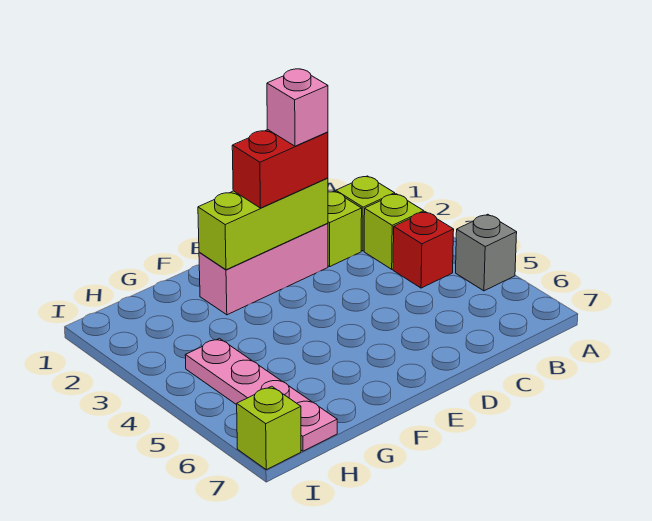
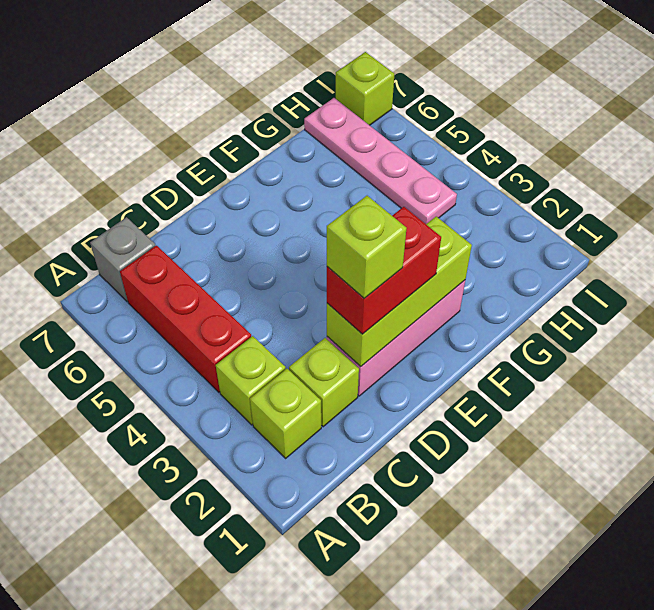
grey brick A5 level 1 -> grey brick B7 level 1
red brick B4 level 1 -> red brick B4:B6 level 1
pink brick D2 level 4 -> lime brick D2 level 4

